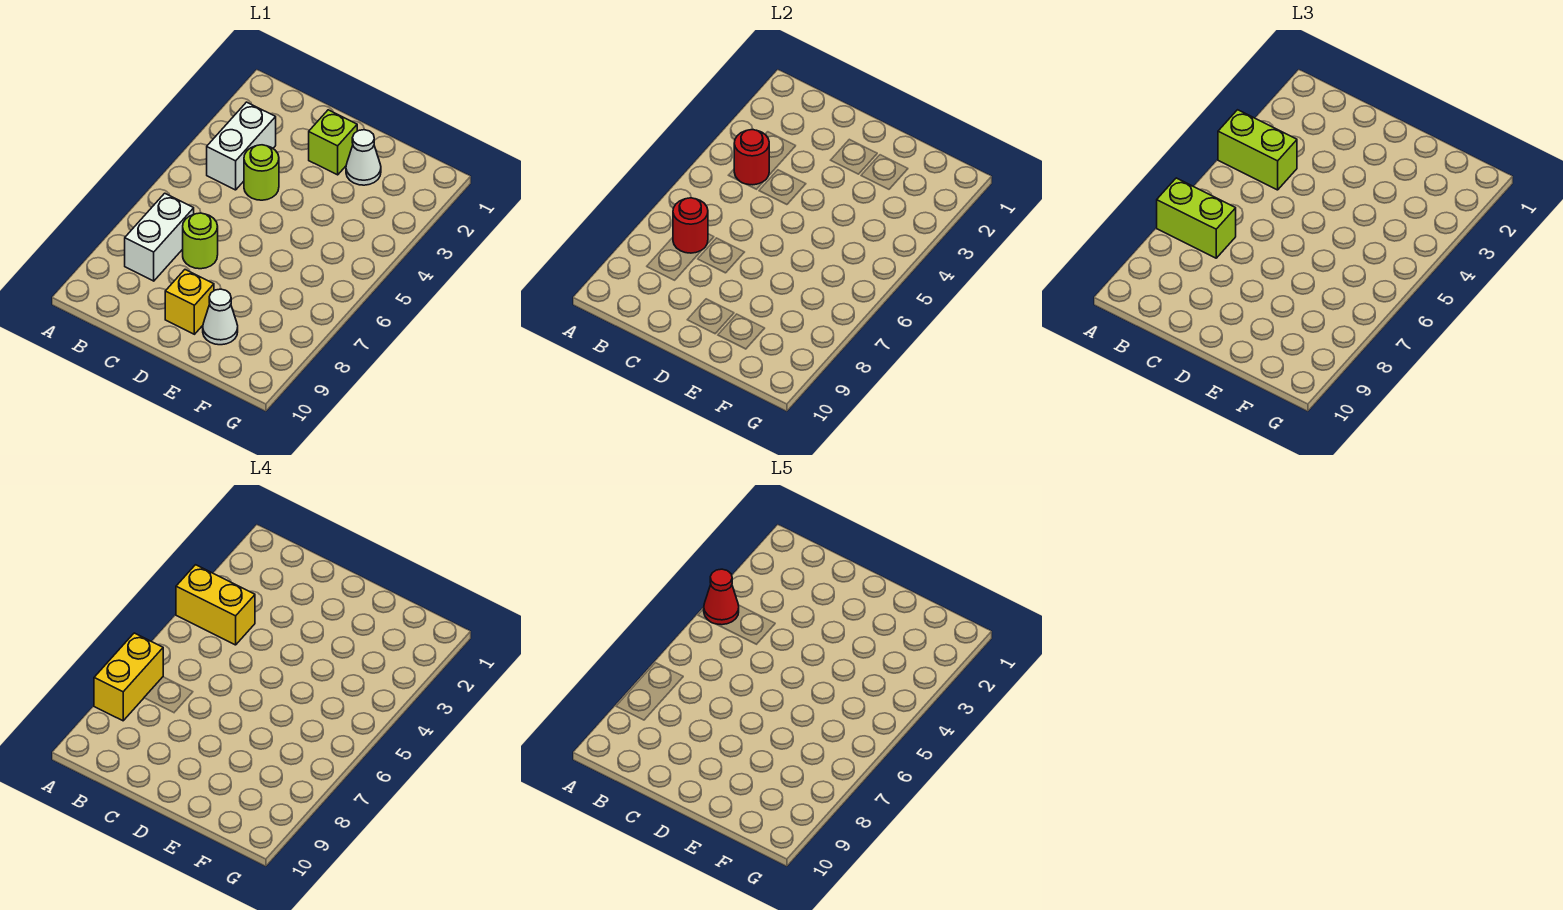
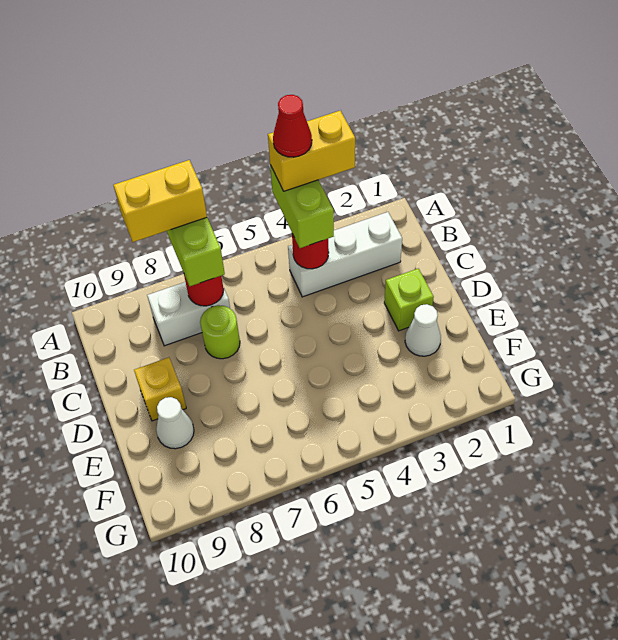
yellow brick A4:B4 level 4 -> yellow brick A3:A4 level 4
white brick B3:B4 level 1 -> white brick B2:B4 level 1
lime round brick C4 level 1 -> none

